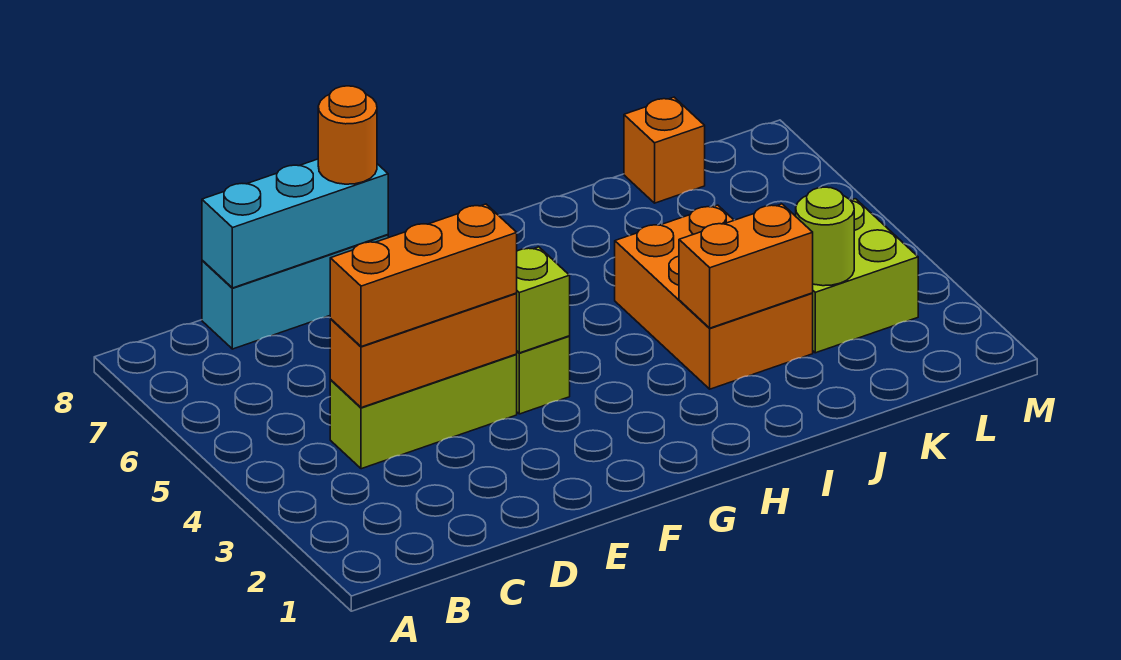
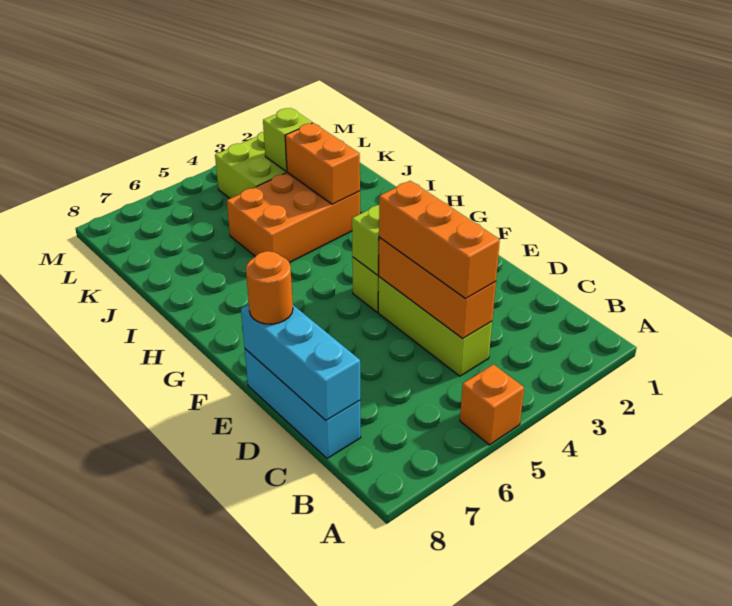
lime round brick K3 level 2 -> lime brick K3 level 2
orange brick K8 level 1 -> orange brick A5 level 1

